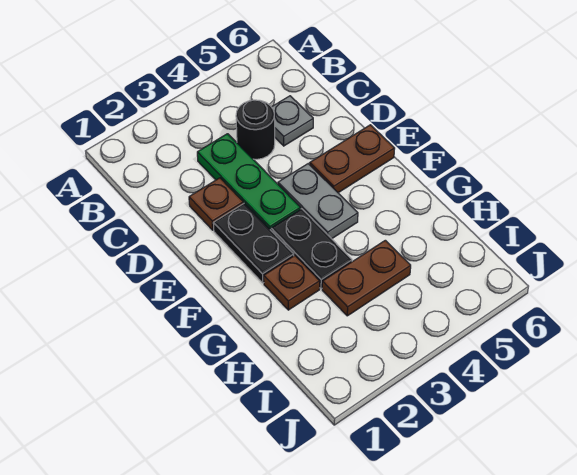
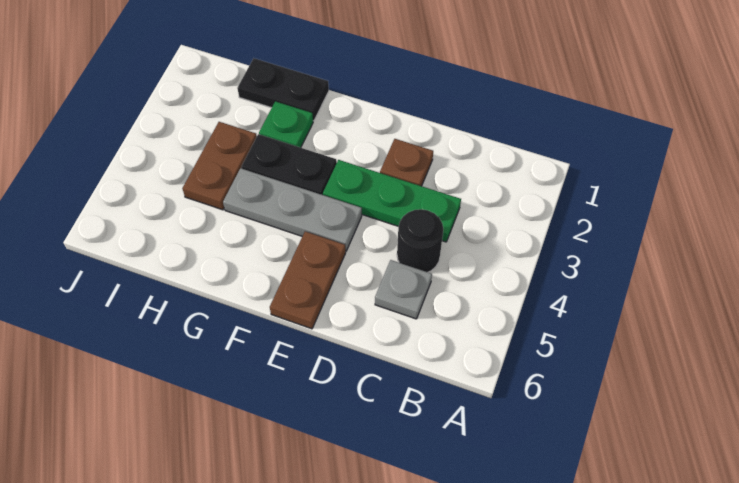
black plate E2:F2 level 1 -> black plate G1:H1 level 1
grey plate E4:F4 level 1 -> grey plate E4:G4 level 1
brown plate G2 level 1 -> green plate G2 level 1

